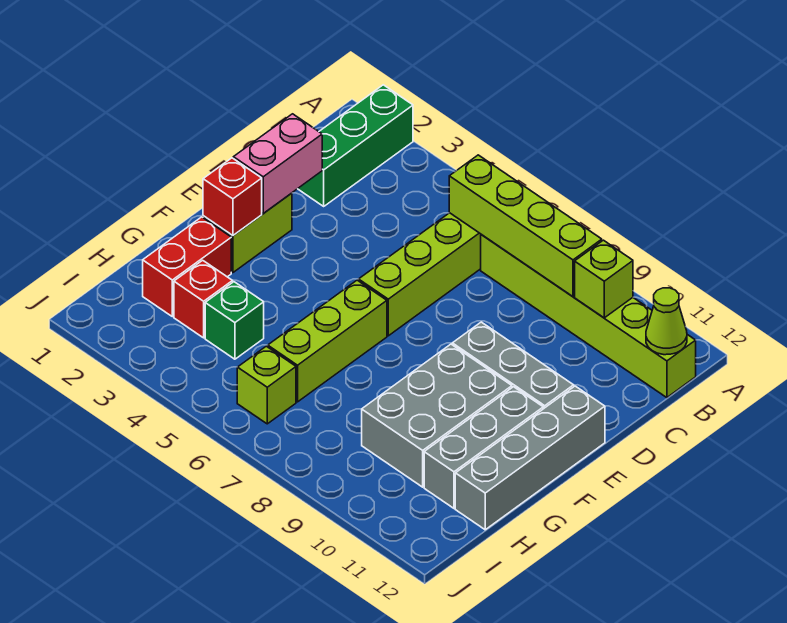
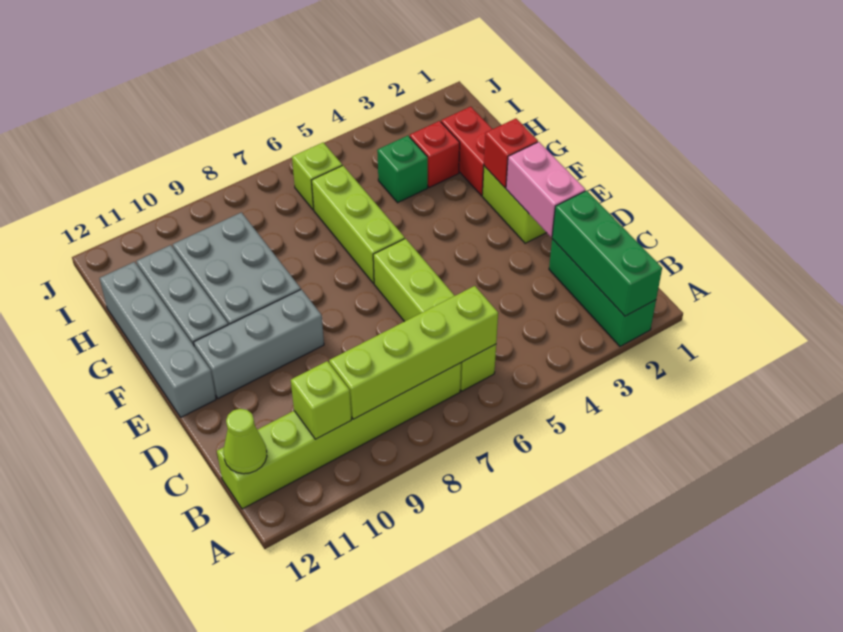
none -> green brick A2:C2 level 2

